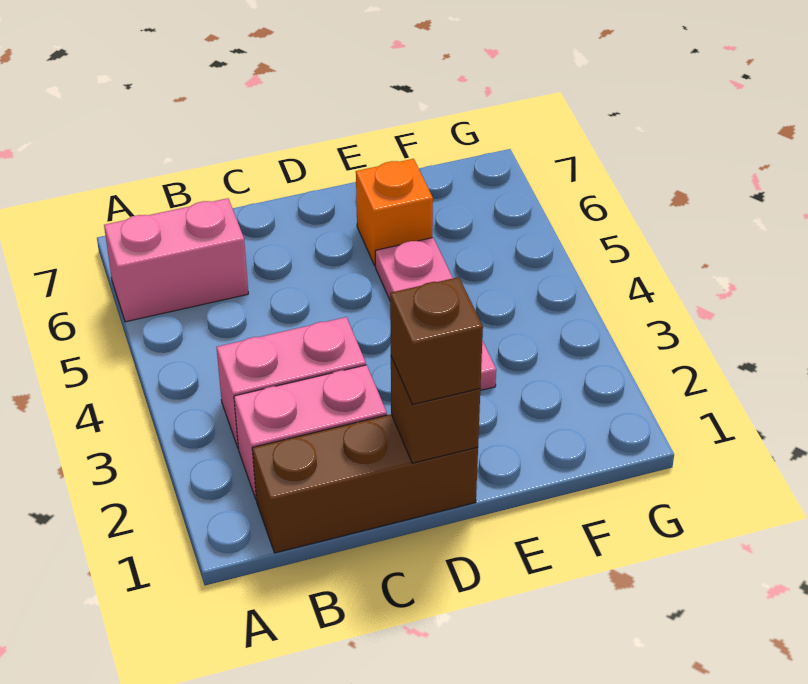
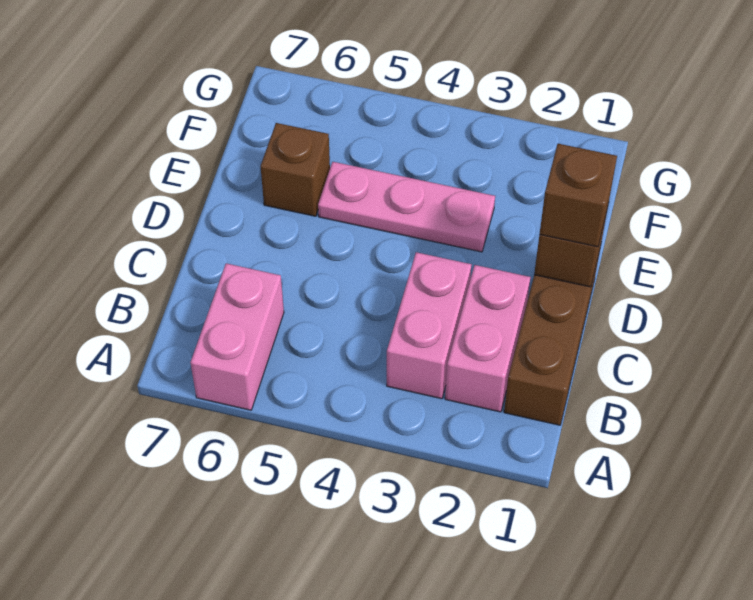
orange brick E6 level 1 -> brown brick E6 level 1

